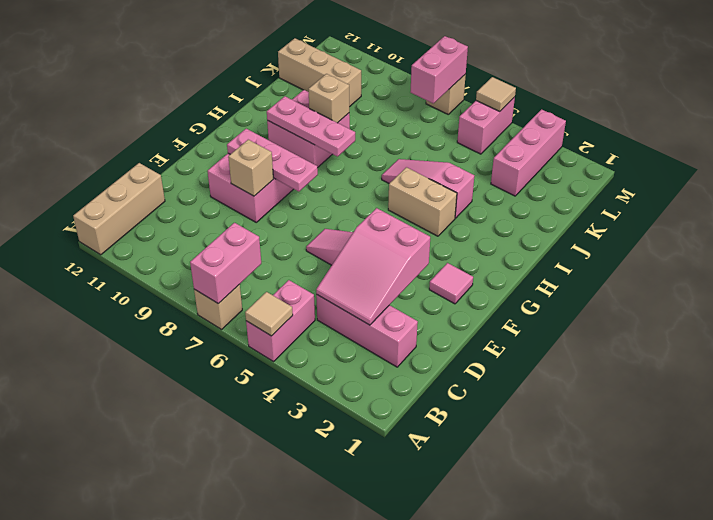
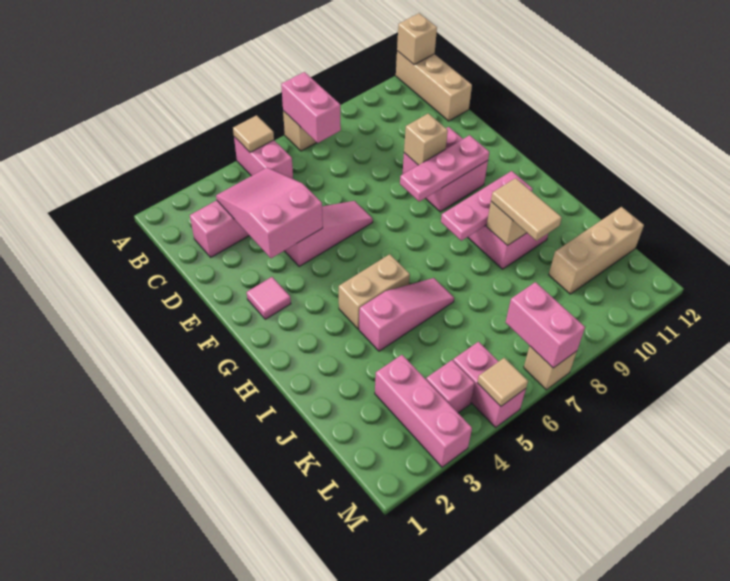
none -> tan brick A12 level 2
none -> tan tile I9:J9 level 3
none -> pink brick L4 level 1

